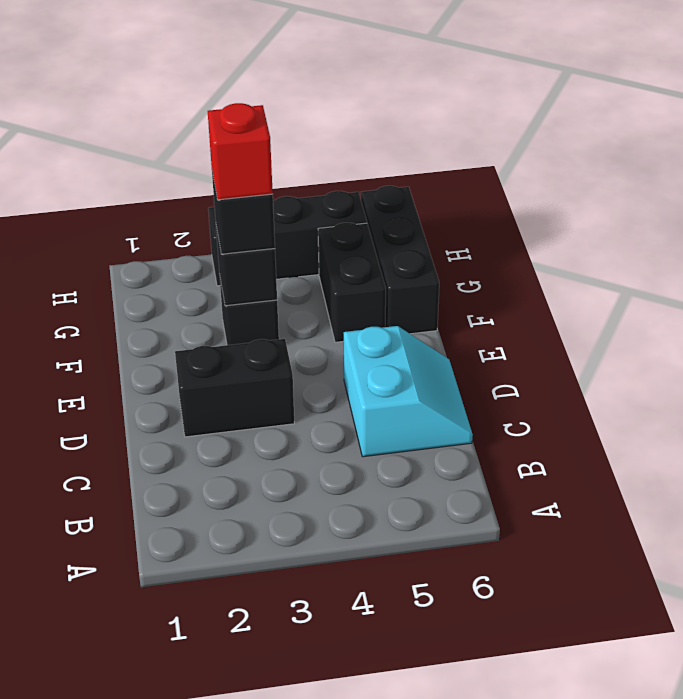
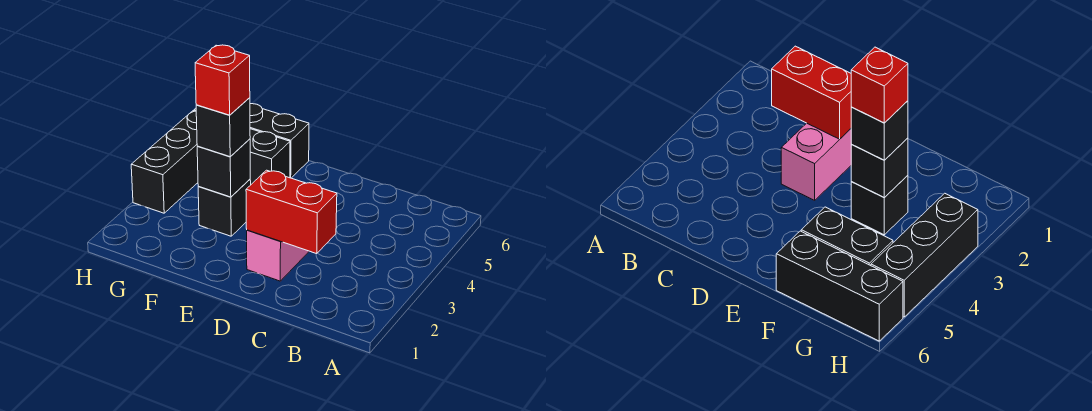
none -> red brick C2:D2 level 2
cyan slope C5:D6 level 1 top 5 -> none
black brick D2:D3 level 1 -> pink brick D2:D3 level 1

